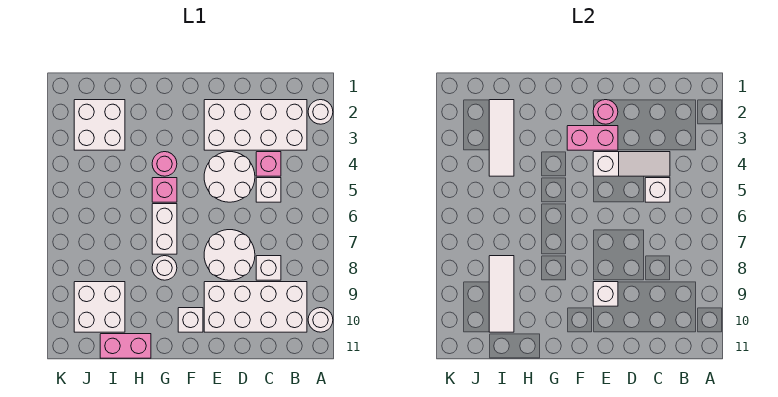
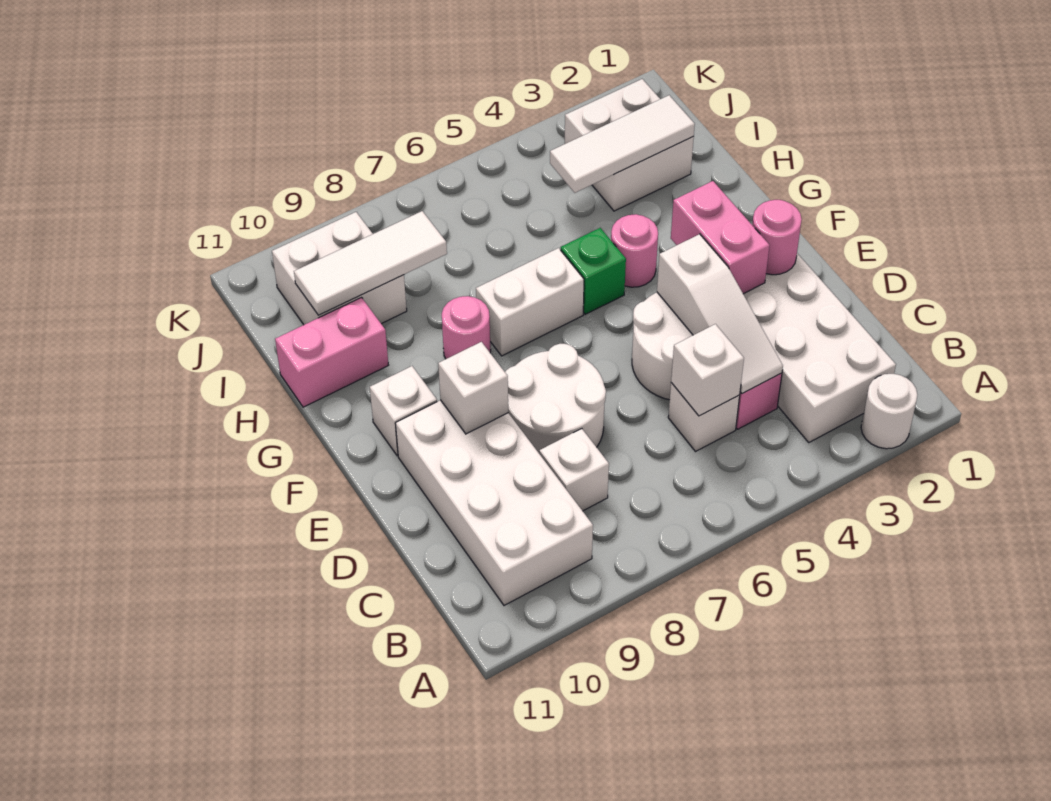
white round brick A10 level 1 -> none
pink brick G5 level 1 -> green brick G5 level 1
white round brick G8 level 1 -> pink round brick G8 level 1
pink brick H11:I11 level 1 -> pink brick H10:H11 level 1

